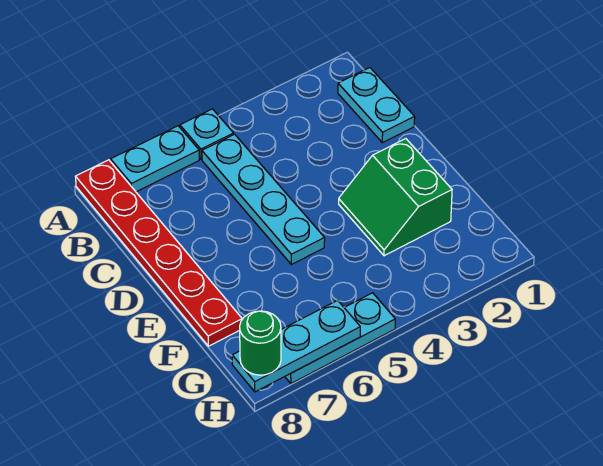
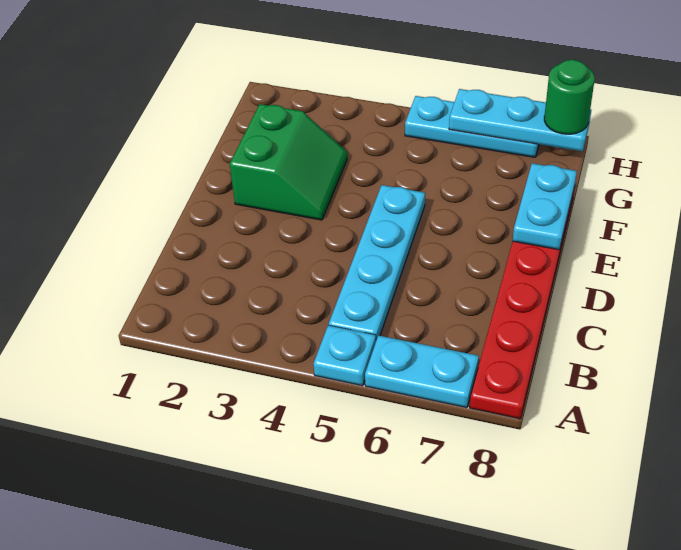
cyan plate B1:C1 level 1 -> cyan plate E8:F8 level 2

